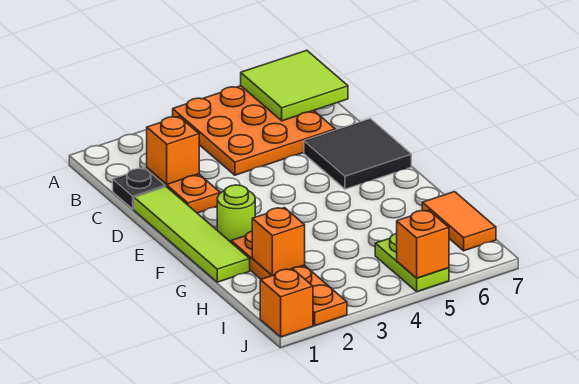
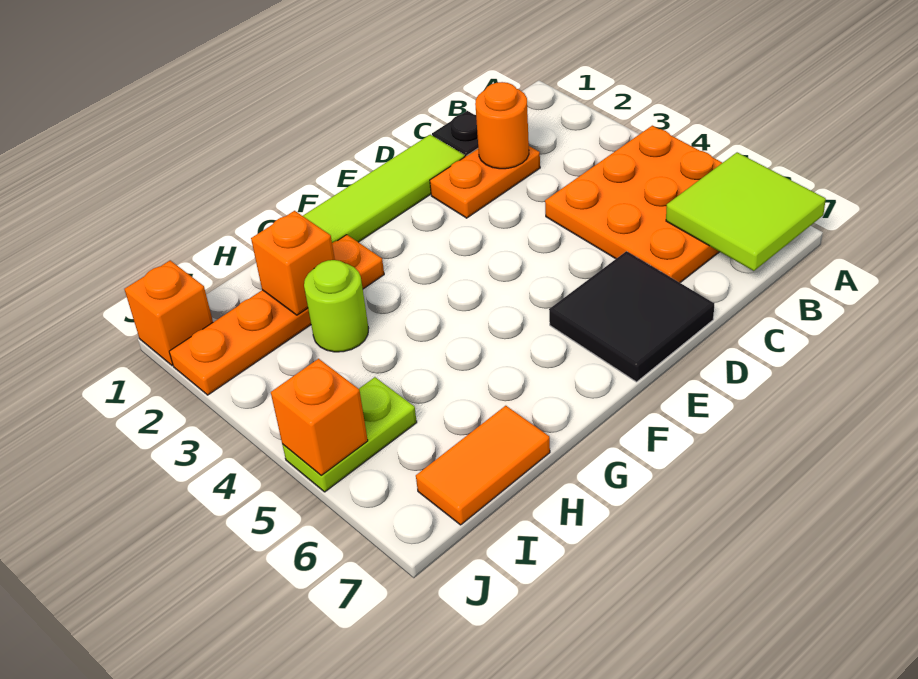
orange brick C2 level 2 -> orange round brick C2 level 2
lime round brick F2 level 1 -> lime round brick H3 level 1

